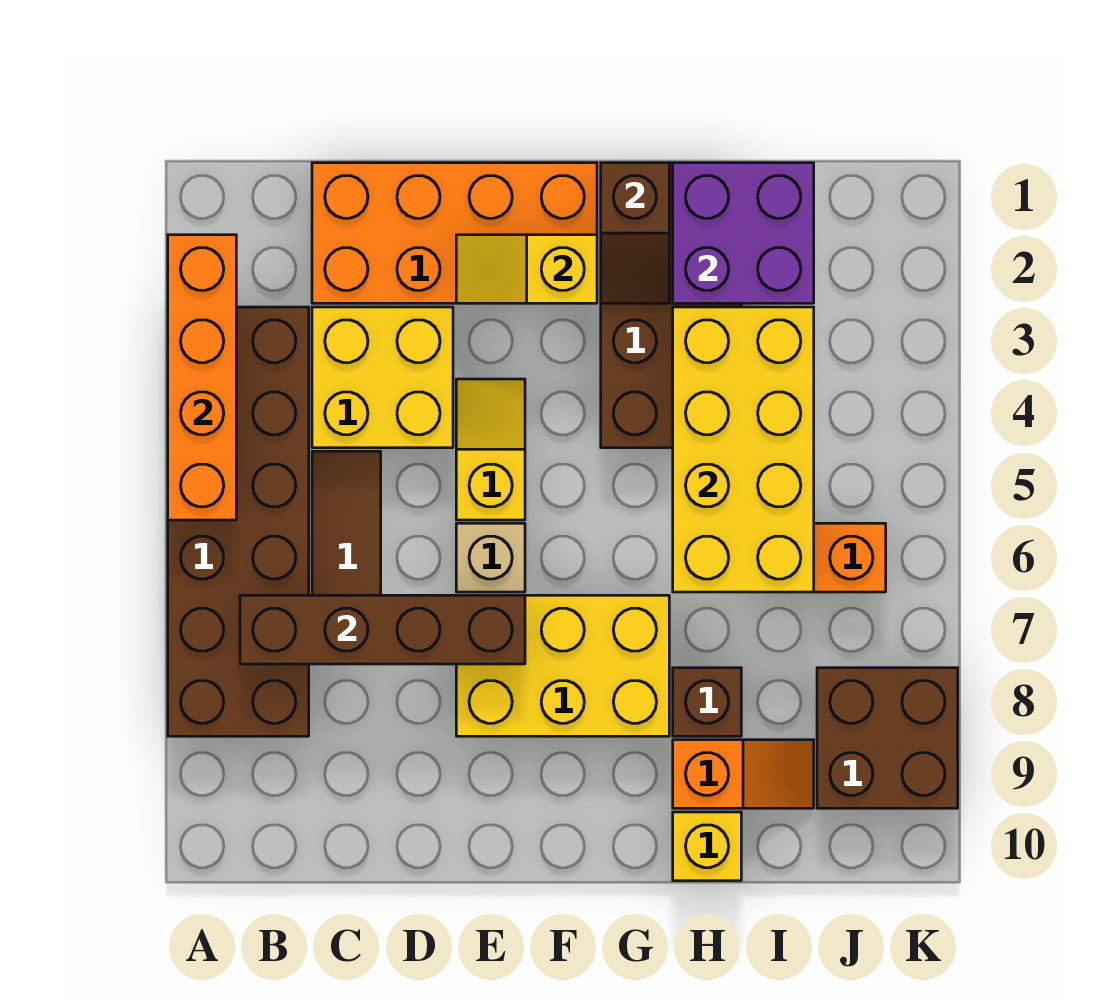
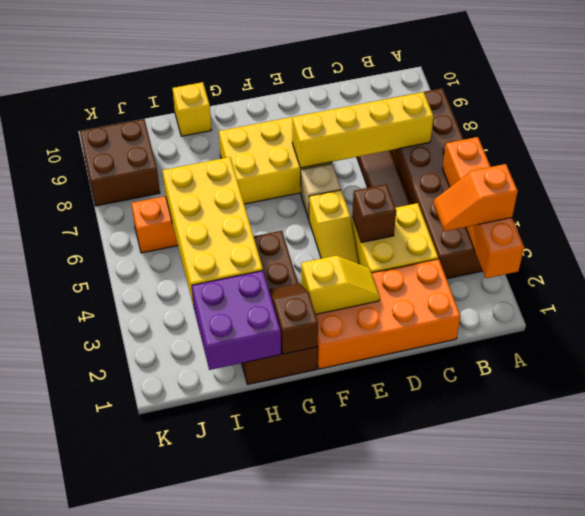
brown brick B7:E7 level 2 -> yellow brick B7:E7 level 2
brown brick H8 level 1 -> brown brick D4 level 2
orange slope H9:I9 level 1 top H -> orange slope A3:B3 level 3 top A

